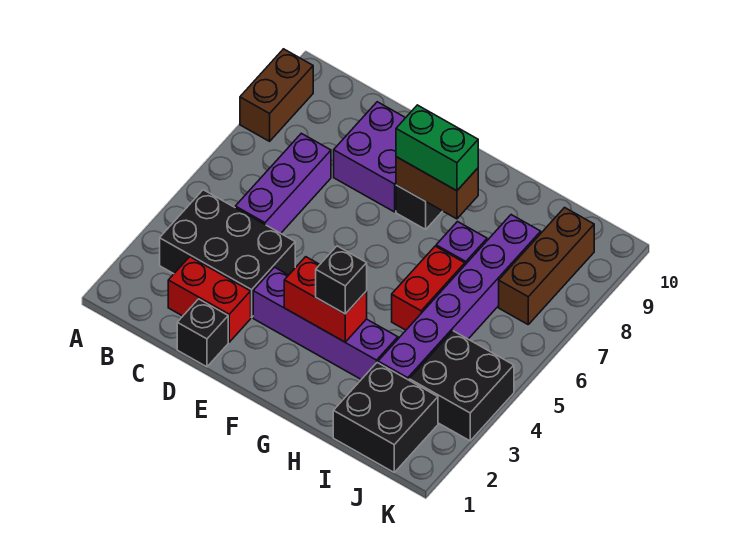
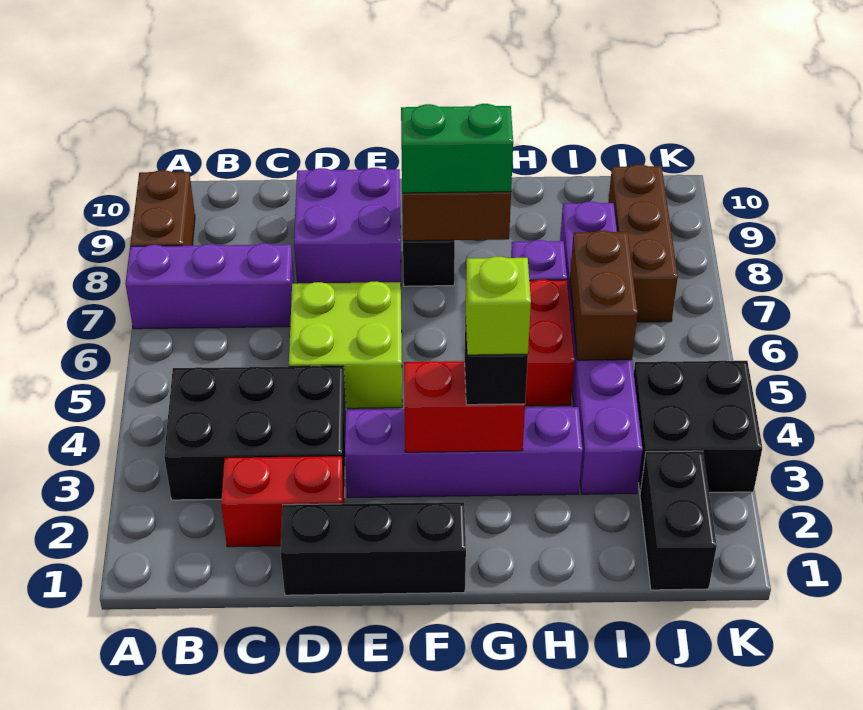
purple brick C5:C7 level 1 -> purple brick A7:C7 level 1
black brick D1 level 1 -> black brick D1:F1 level 1
none -> lime brick D5:E6 level 1
none -> lime brick G3 level 4
black brick I1:J2 level 1 -> black brick J1:J2 level 1
none -> brown brick I5:I6 level 2

